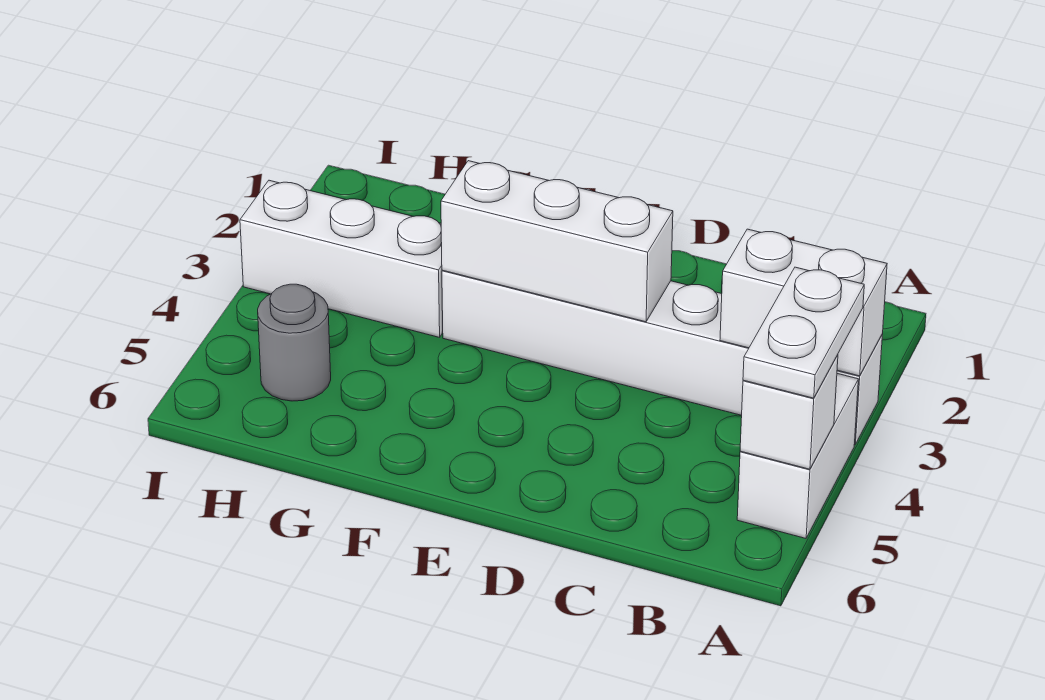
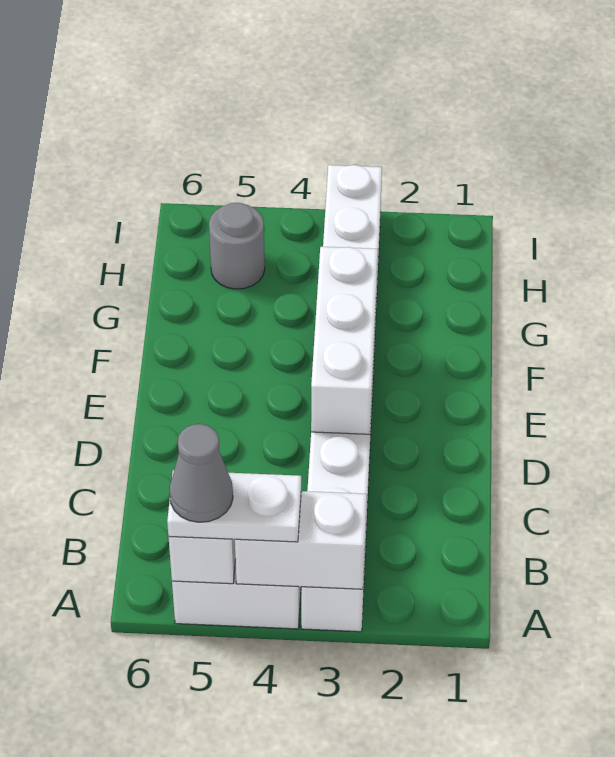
white brick A3:B3 level 2 -> white brick A3:A4 level 2
none -> grey cone A5 level 4

